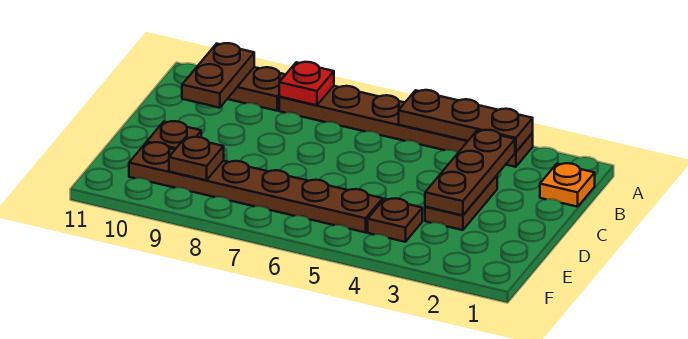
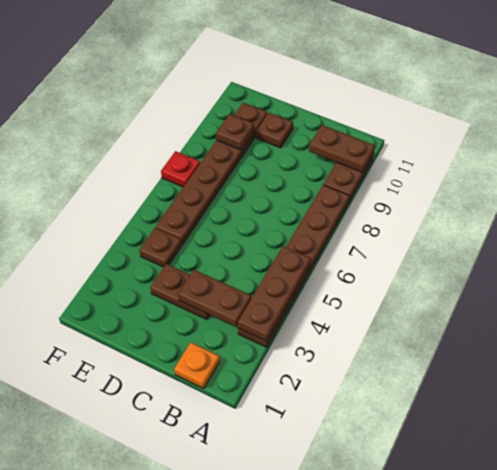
red plate A8 level 2 -> red plate F7 level 1
brown plate B3:D3 level 2 -> brown plate B3:C3 level 2

